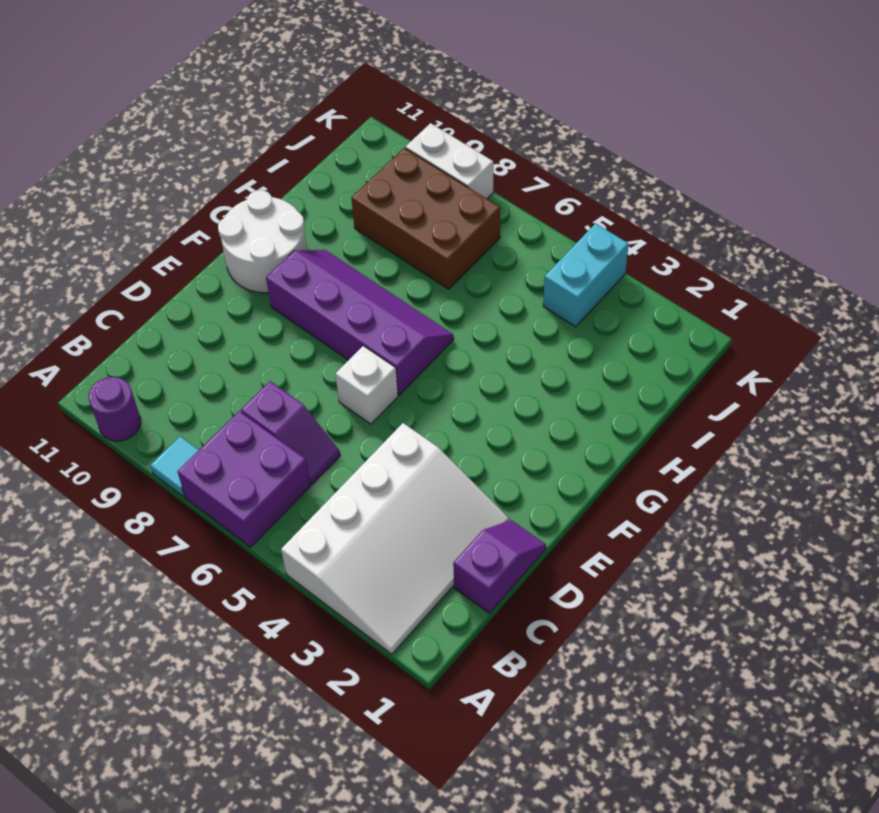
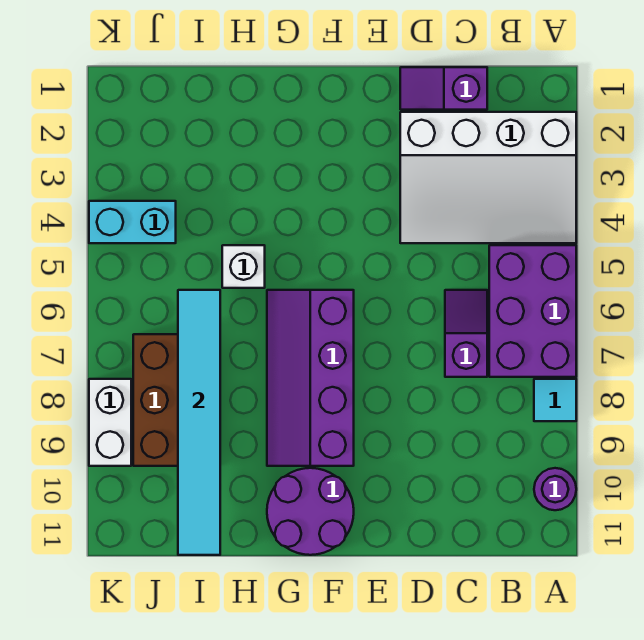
white slope A2:D4 level 1 top 4 -> white slope A2:D4 level 1 top 2
purple brick A6:B7 level 1 -> purple brick A5:B7 level 1
white brick E6 level 1 -> white brick H5 level 1
white round brick F10:G11 level 1 -> purple round brick F10:G11 level 1
none -> cyan tile I6:I11 level 2

